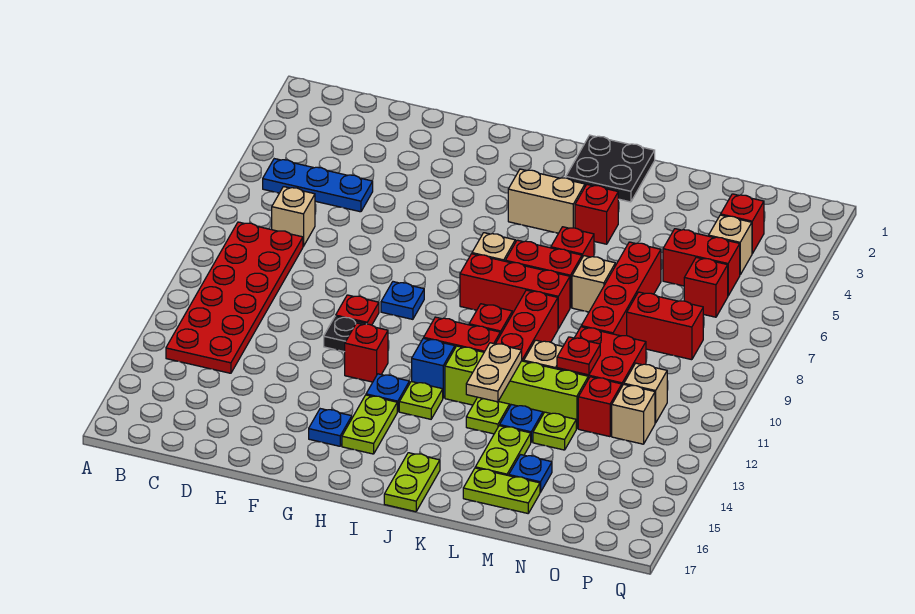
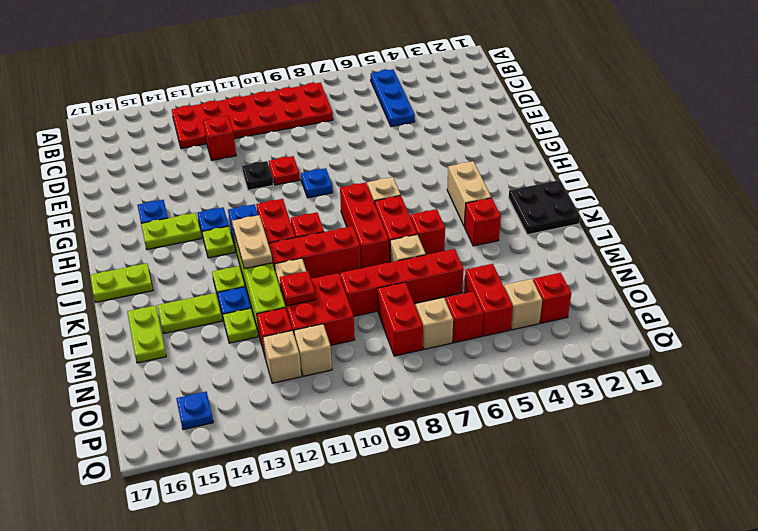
tan brick C7 level 1 -> tan brick O7 level 1
red brick G12 level 1 -> red brick D12 level 1
tan plate K12:K13 level 2 -> tan plate J12:K12 level 2
blue plate M15 level 1 -> blue plate P15 level 1

